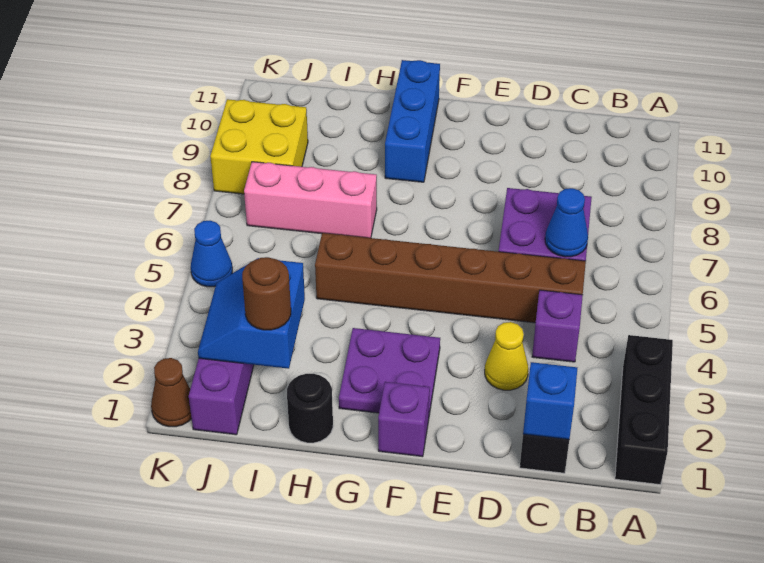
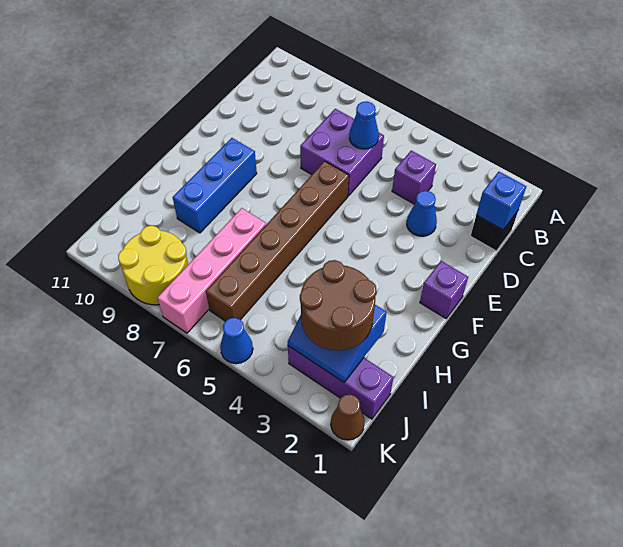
black brick A1:A3 level 1 -> none
brown brick C5:H5 level 1 -> brown brick E6:J6 level 1
yellow cone D3 level 1 -> blue cone D3 level 1
purple plate F2:G3 level 1 -> none
blue brick G9:G11 level 1 -> blue brick F9:H9 level 1
black round brick H1 level 1 -> none
pink brick H7:J7 level 1 -> pink brick H7:K7 level 1
brown round brick I2 level 3 -> brown round brick I2:J3 level 3
yellow brick J8:K9 level 1 -> yellow round brick J8:K9 level 1

